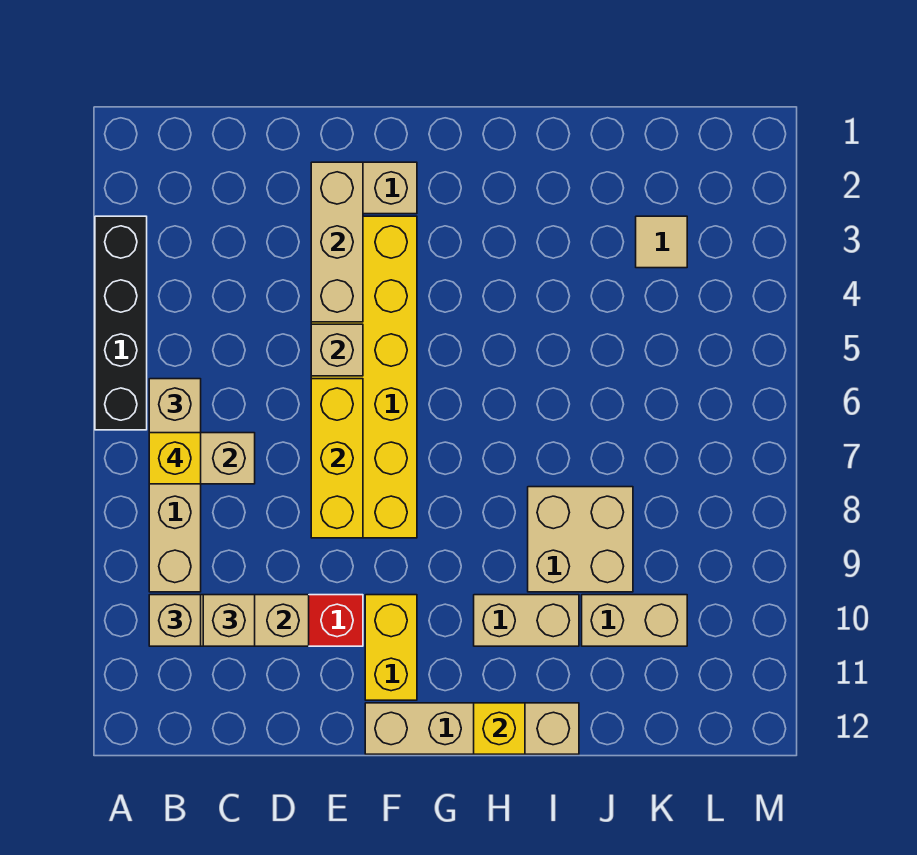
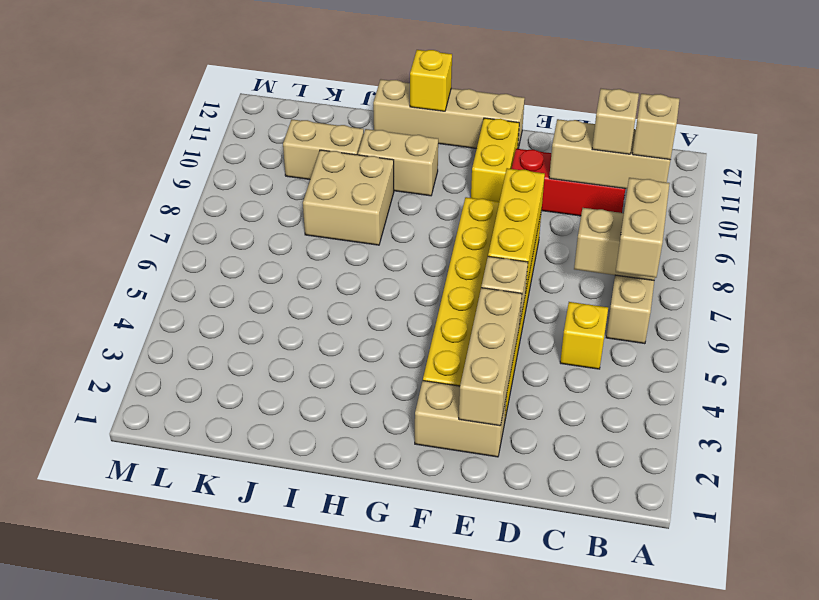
black brick A3:A6 level 1 -> none
yellow brick B7 level 4 -> yellow brick C5 level 1
tan tile K3 level 1 -> none

